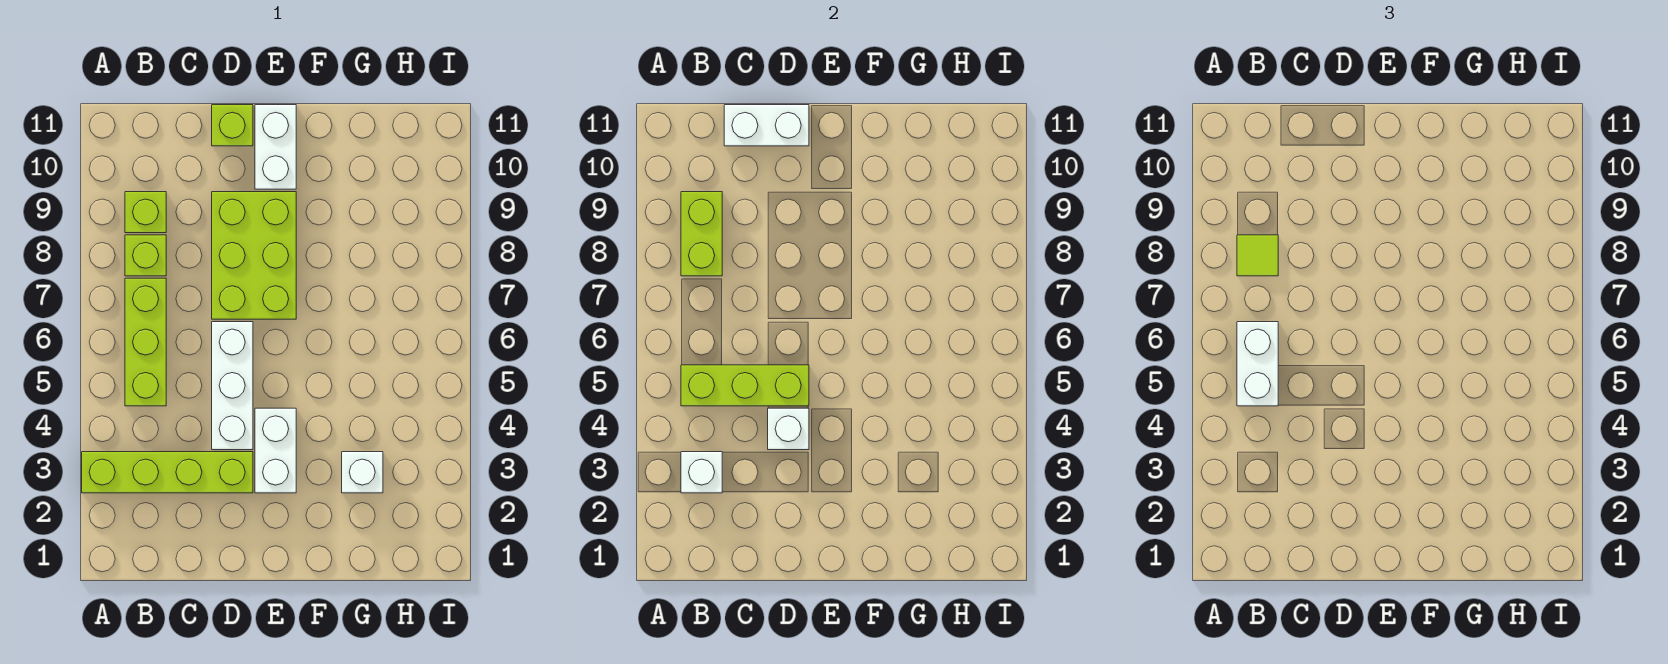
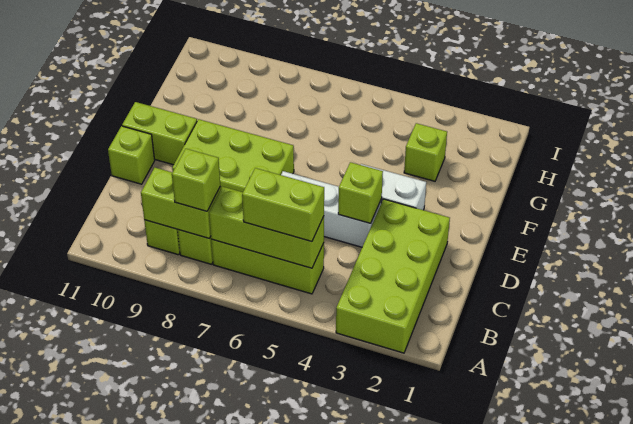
lime brick A3:D3 level 1 -> lime brick A2:D3 level 1
white brick B3 level 2 -> none
lime brick B5:D5 level 2 -> lime brick B5:B7 level 2
white brick B5:B6 level 3 -> lime brick B5:B6 level 3
lime tile B8 level 3 -> lime brick B8 level 3
white brick C11:D11 level 2 -> none
white brick D4 level 2 -> lime brick D4 level 2
white brick E10:E11 level 1 -> lime brick E10:E11 level 1
white brick G3 level 1 -> lime brick G3 level 1

